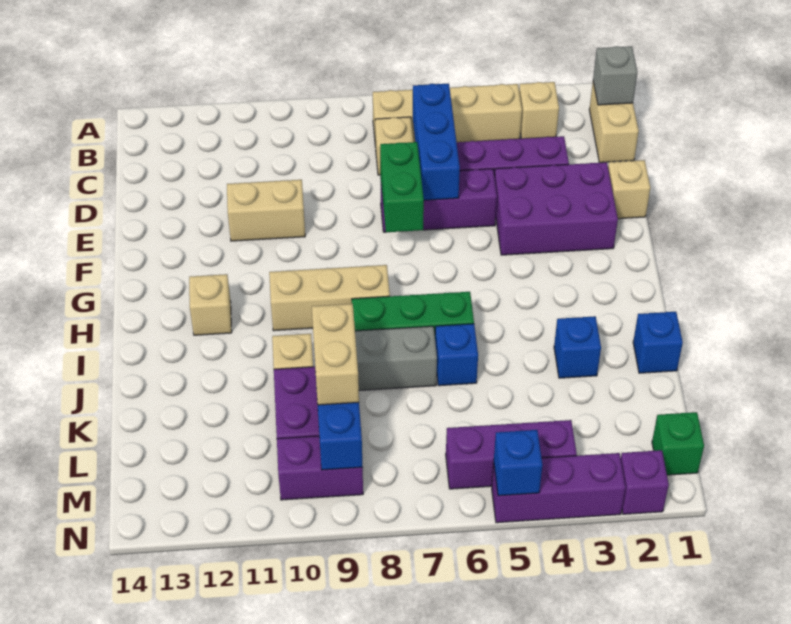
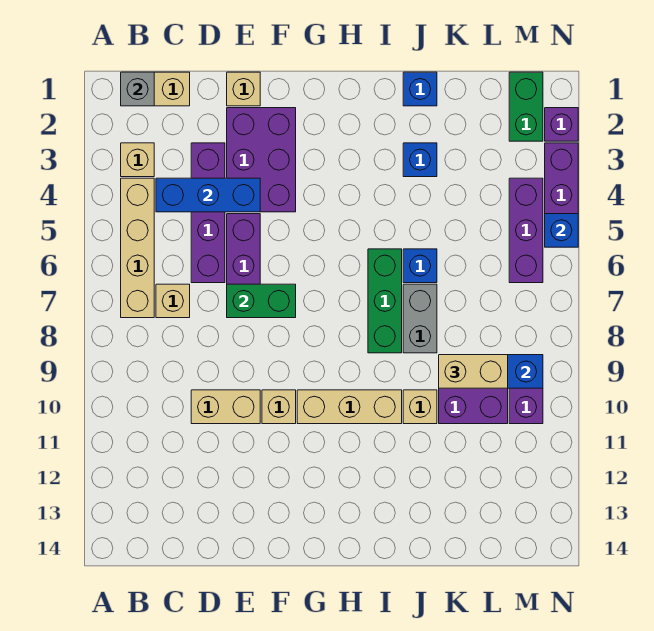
blue brick C6:E6 level 2 -> blue brick C4:E4 level 2
tan brick E10:E11 level 1 -> tan brick D10:E10 level 1
tan brick H8:H10 level 1 -> tan brick G10:I10 level 1
tan brick H12 level 1 -> tan brick F10 level 1
green brick M1 level 1 -> green brick M1:M2 level 1

